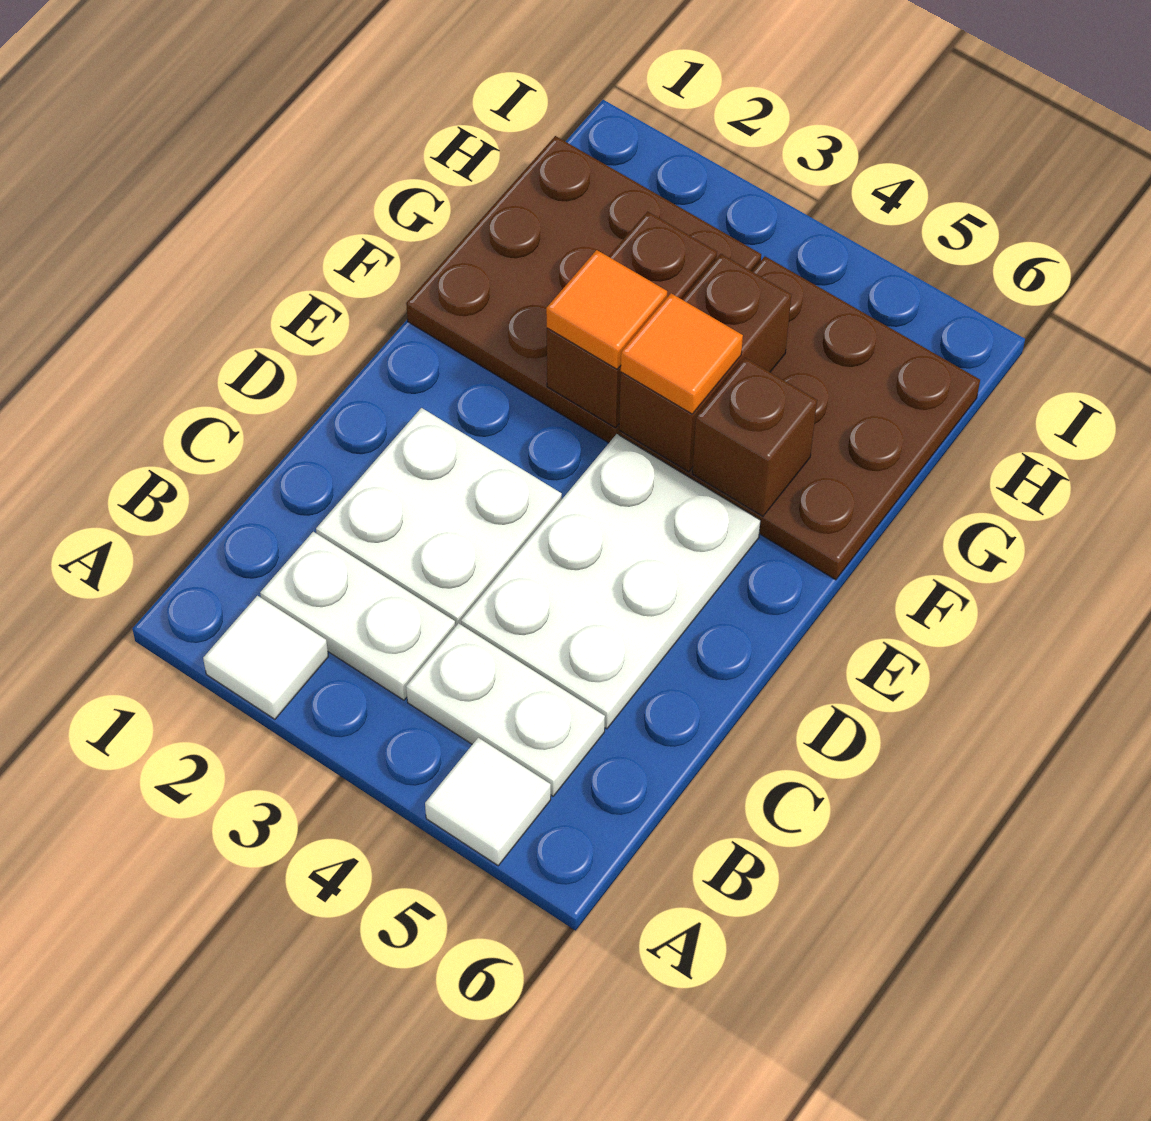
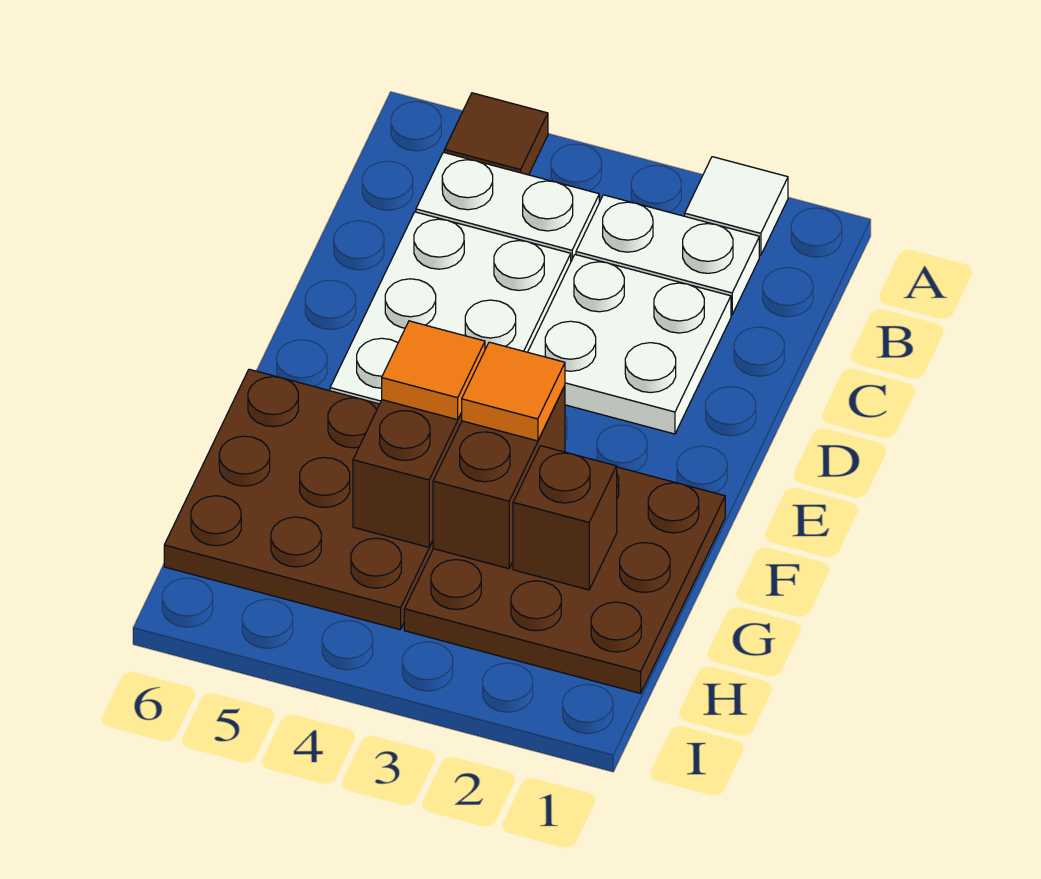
white tile A5 level 1 -> brown tile A5 level 1
brown brick F5 level 2 -> brown brick G2 level 2

